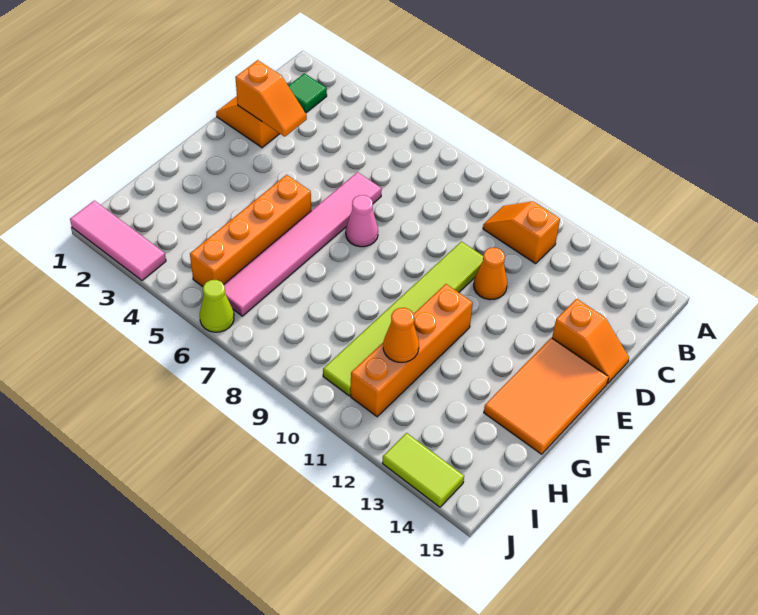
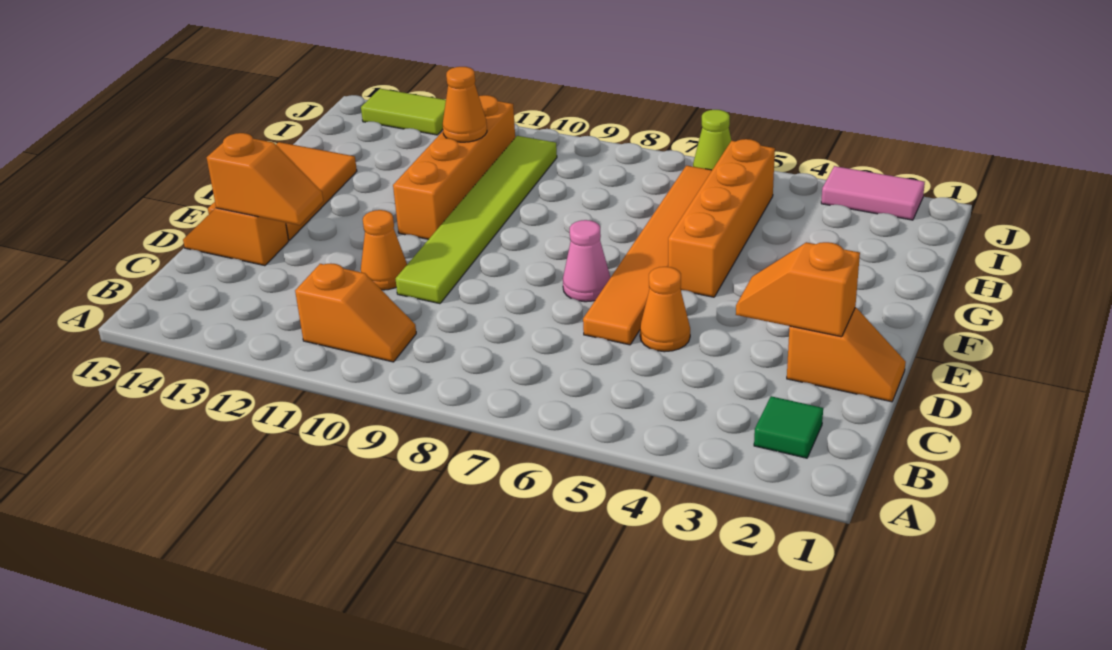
none -> orange cone D5 level 1
pink tile D6:I6 level 1 -> orange tile D6:I6 level 1
none -> orange slope D13:D14 level 2 top 14
pink tile J1:J3 level 1 -> pink tile J2:J3 level 1

